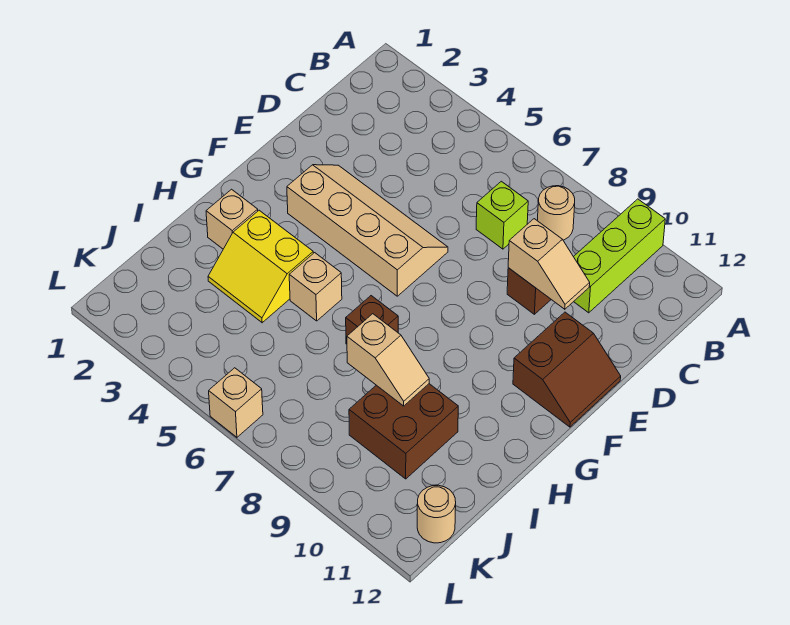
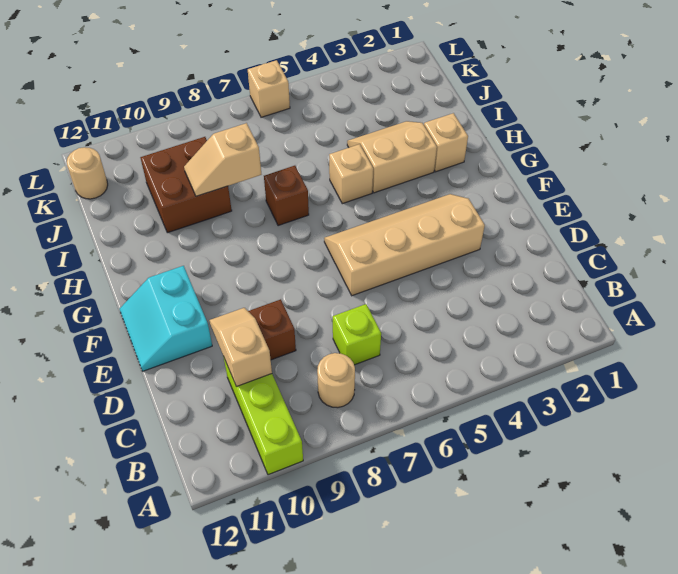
tan slope D9:D10 level 2 top 9 -> tan slope C10:D10 level 2 top C
tan slope E3:F6 level 1 top F -> tan slope E3:F6 level 1 top E
brown slope E11:F12 level 1 top 11 -> cyan slope E11:F12 level 1 top 11
yellow slope H3:I4 level 1 top H -> tan slope H3:I4 level 1 top H

